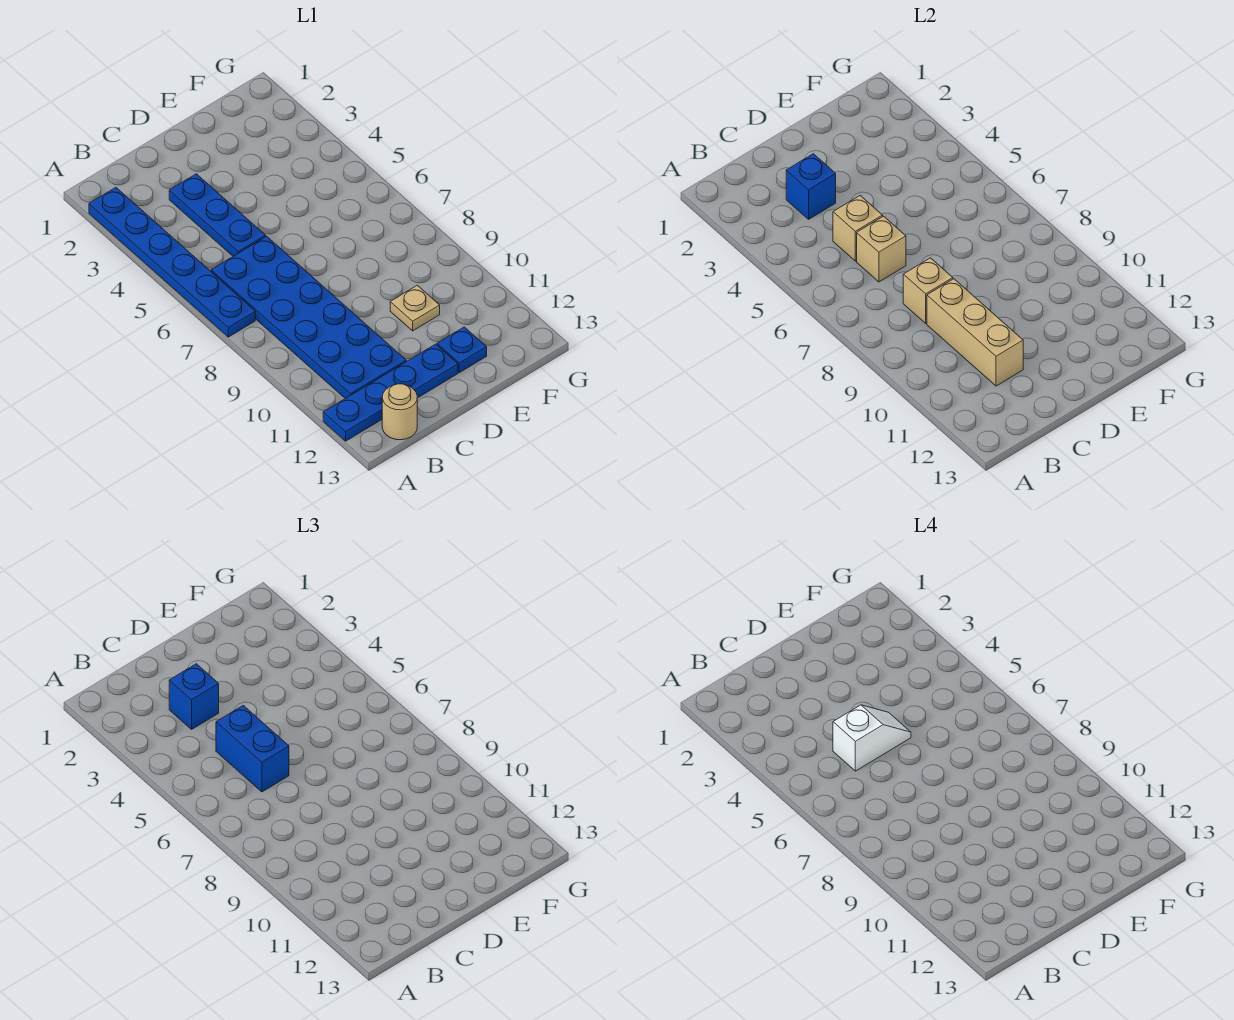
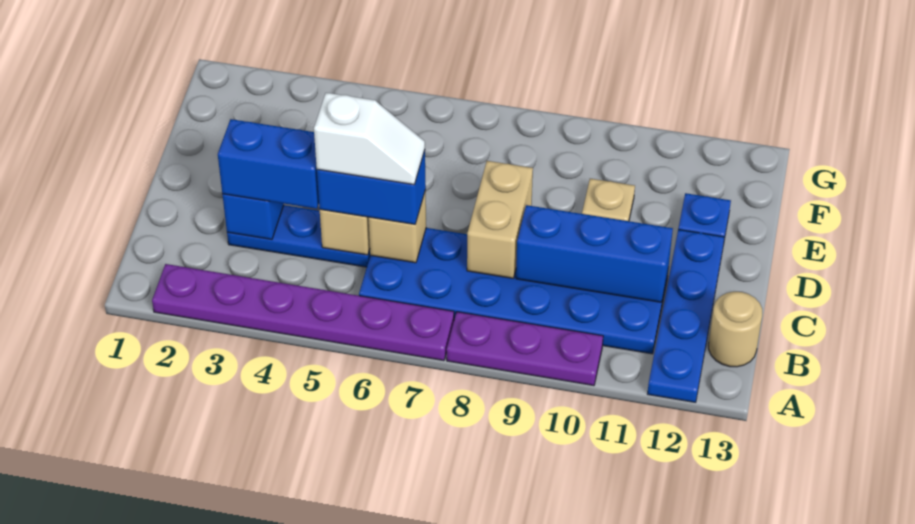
blue plate A2:A7 level 1 -> purple plate A2:A7 level 1
none -> purple plate A8:A10 level 1
blue brick C3 level 3 -> blue brick C3:C4 level 3
white slope C5:D5 level 4 top C -> white slope C5:C6 level 4 top 5
tan brick C8 level 2 -> tan brick C8:D8 level 2
tan brick C9:C11 level 2 -> blue brick C9:C11 level 2

